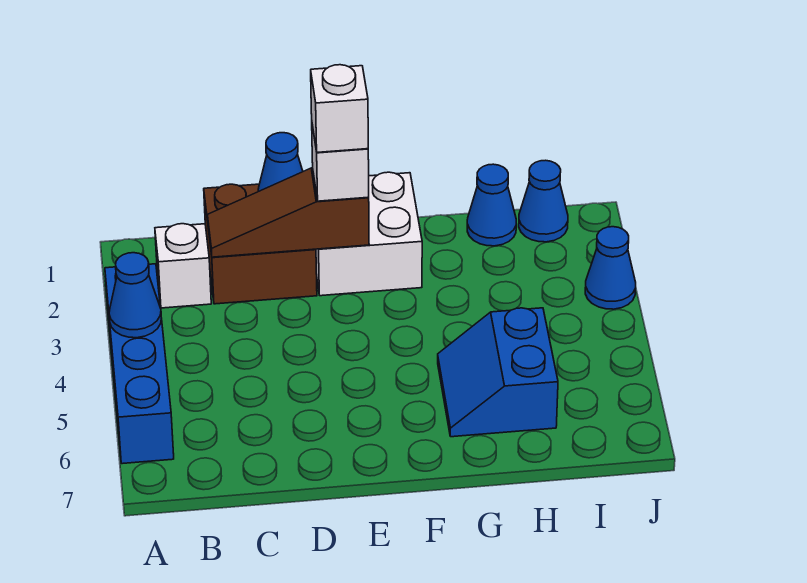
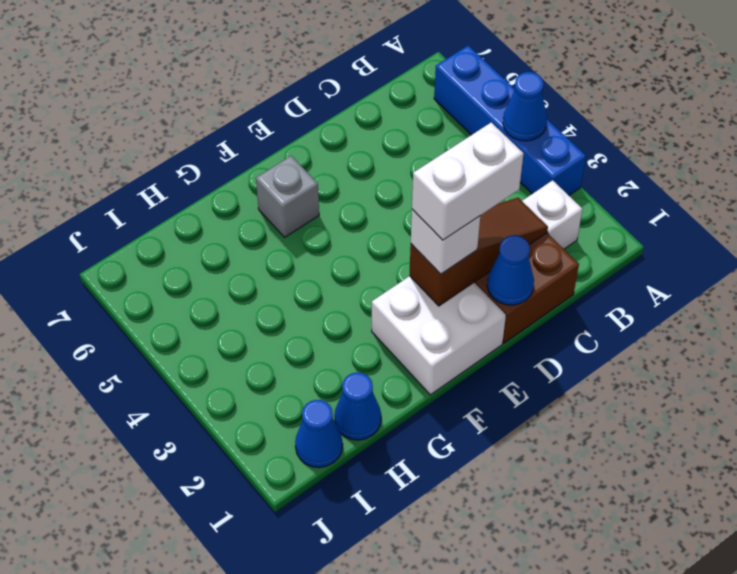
white brick E2 level 4 -> white brick D2:E2 level 4
none -> grey brick F6 level 1
blue slope G5:H6 level 1 top H -> none
blue cone J3 level 1 -> none

